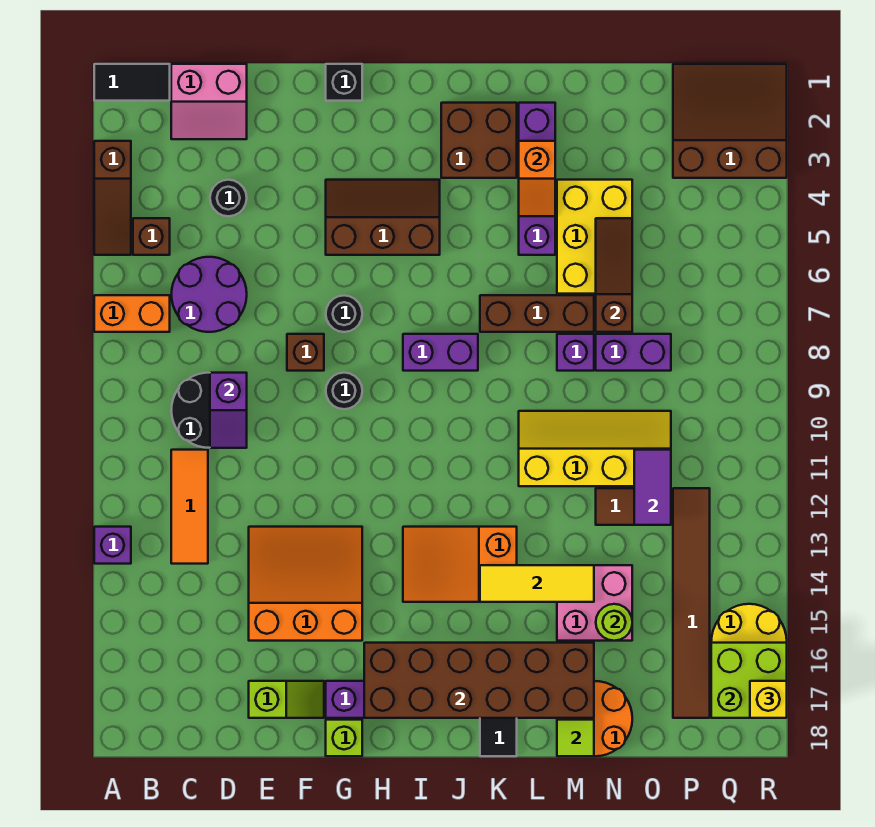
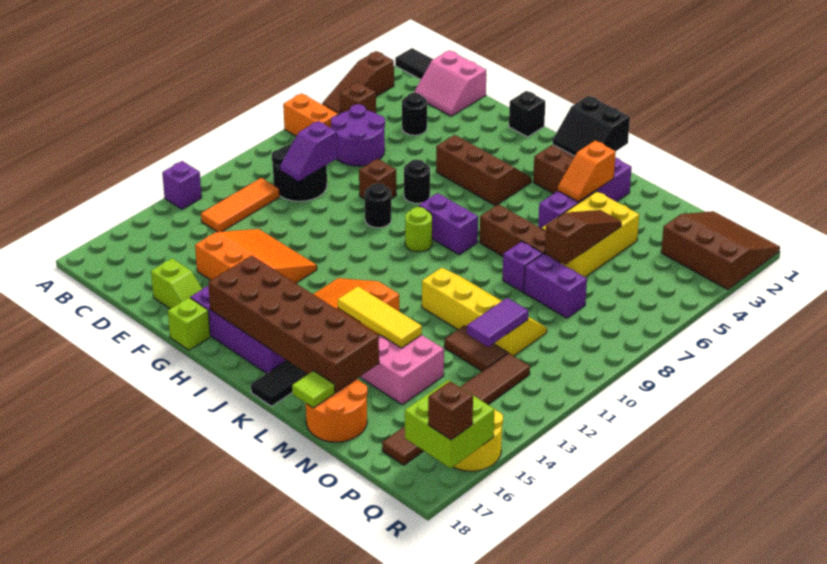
none -> black slope J1:K2 level 2 top 1
lime round brick N15 level 2 -> lime round brick I9 level 1
yellow brick R17 level 3 -> brown brick R17 level 3

